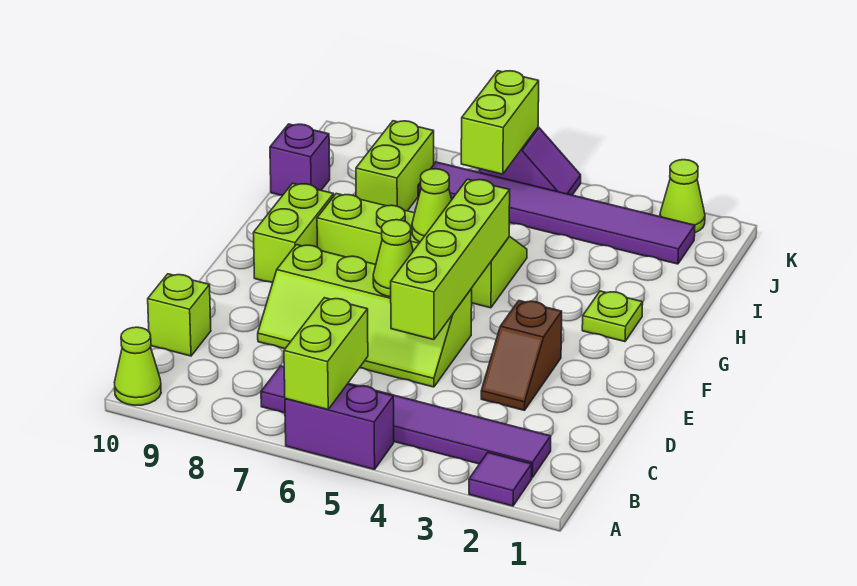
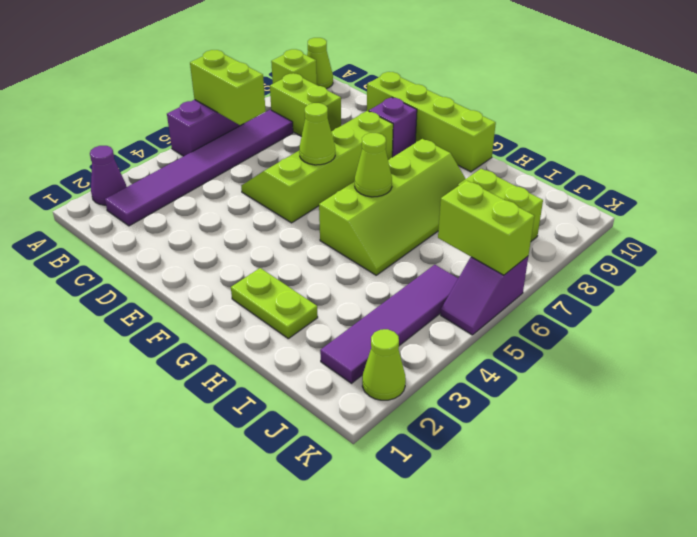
purple tile A2 level 1 -> purple cone A2 level 1
lime brick C10 level 1 -> lime brick A9 level 1
brown slope D3:E3 level 1 top E -> none
lime brick D5:G5 level 2 -> lime brick D10:G10 level 1
lime brick F9:G9 level 1 -> lime brick B8:C8 level 1
lime plate G2 level 1 -> lime plate G2:H2 level 1
purple brick I10 level 1 -> purple brick E9 level 1
purple tile J2:J7 level 1 -> purple tile J2:J5 level 1

